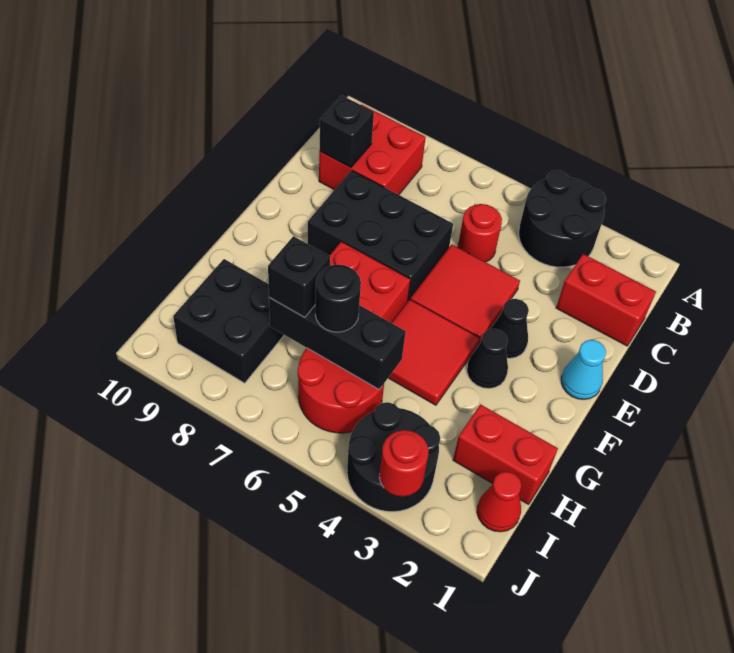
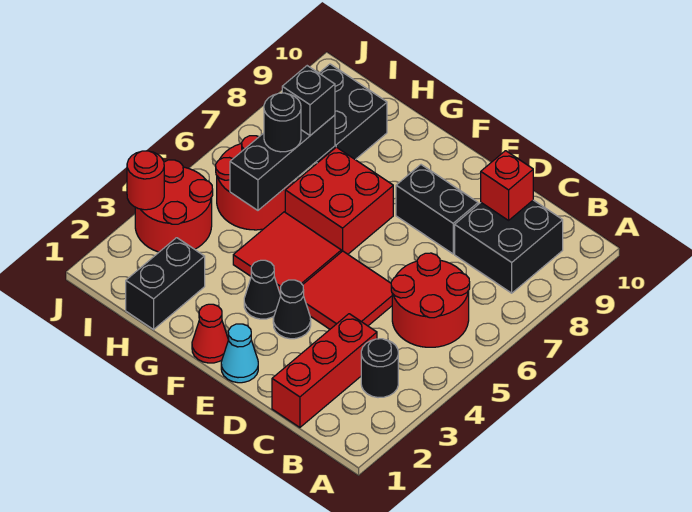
black round brick A3:B4 level 1 -> black round brick B3 level 1
red brick B8:C9 level 1 -> black brick B8:C9 level 1
red brick C1:C2 level 1 -> red brick C1:C3 level 1
red round brick C5 level 1 -> red round brick B5:C6 level 1
black brick C9 level 2 -> red brick C9 level 2
black brick D6:E8 level 1 -> black brick D8:E8 level 1
red brick H1:H2 level 1 -> black brick H1:H2 level 1
red cone I1 level 1 -> red cone F1 level 1
black round brick I3:J4 level 1 -> red round brick I3:J4 level 1

